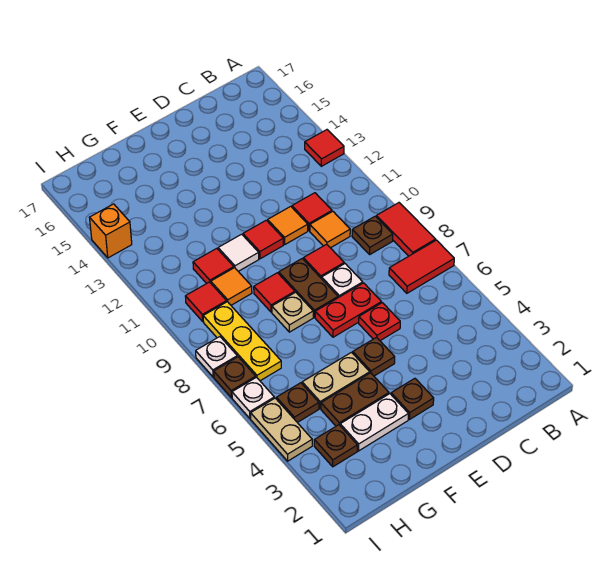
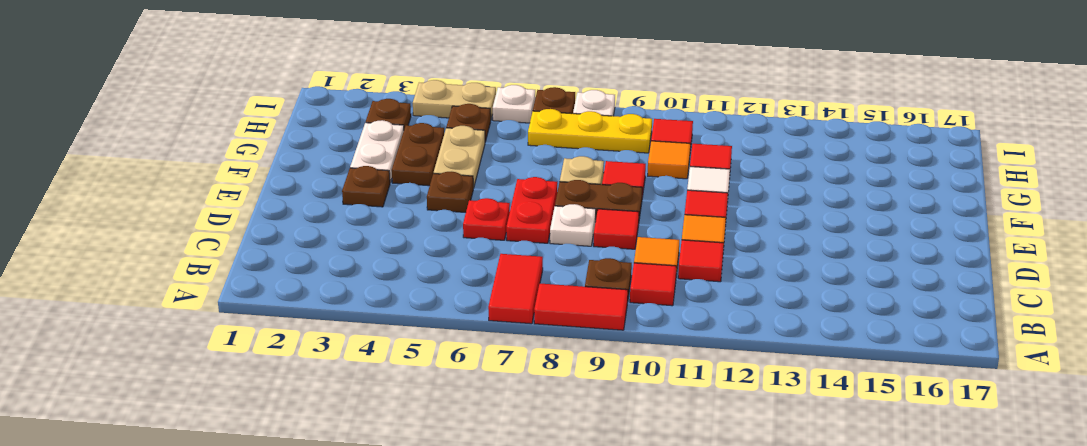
red tile A13 level 1 -> red tile B10 level 1
orange brick I14 level 1 -> none

